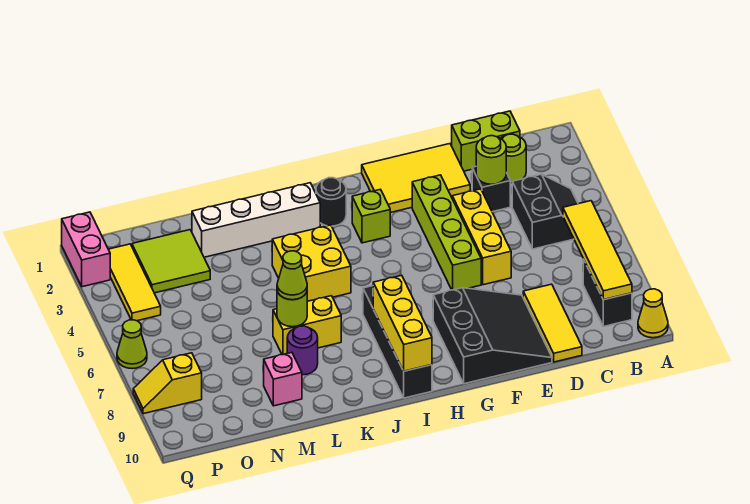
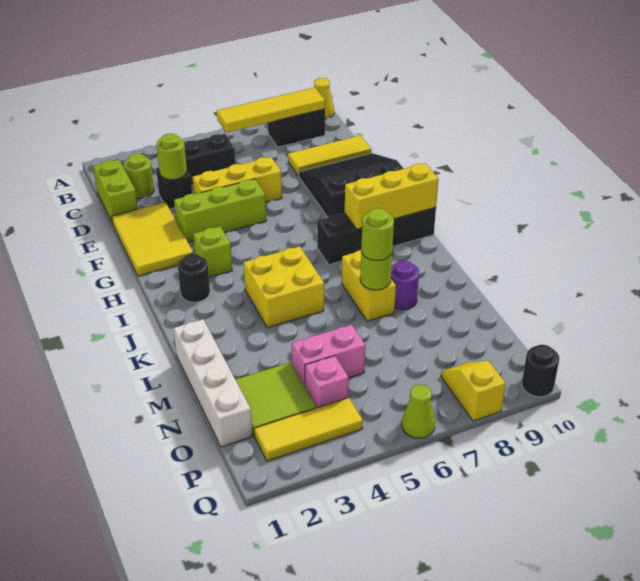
lime brick F3:F6 level 1 -> lime brick F3:F5 level 1
white brick J2:M2 level 1 -> white brick L1:O1 level 1
lime cone L7 level 3 -> lime round brick L7 level 3
pink brick M9 level 1 -> pink brick O4 level 1
yellow slope P8:Q8 level 1 top P -> yellow slope P8:Q8 level 1 top Q
pink brick Q1:Q2 level 1 -> pink brick N4:N5 level 1
none -> black round brick Q10 level 1

